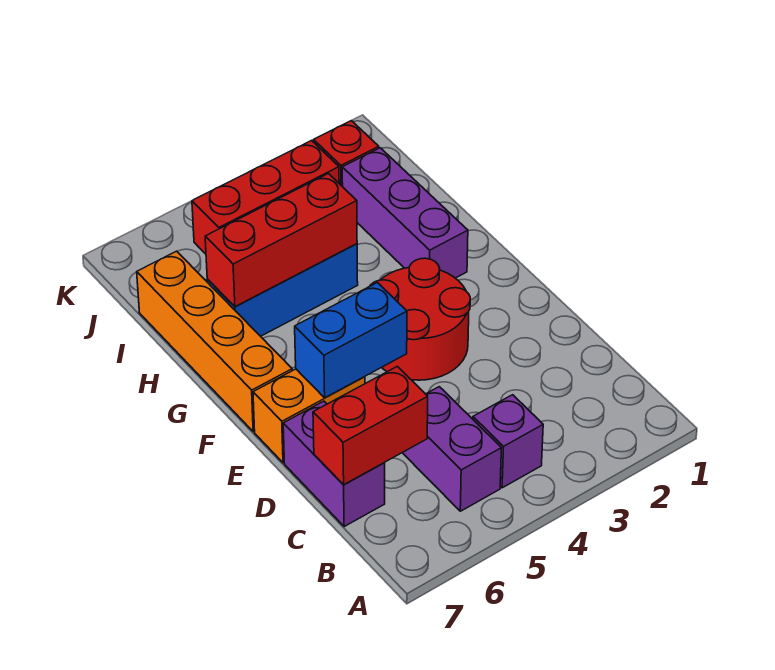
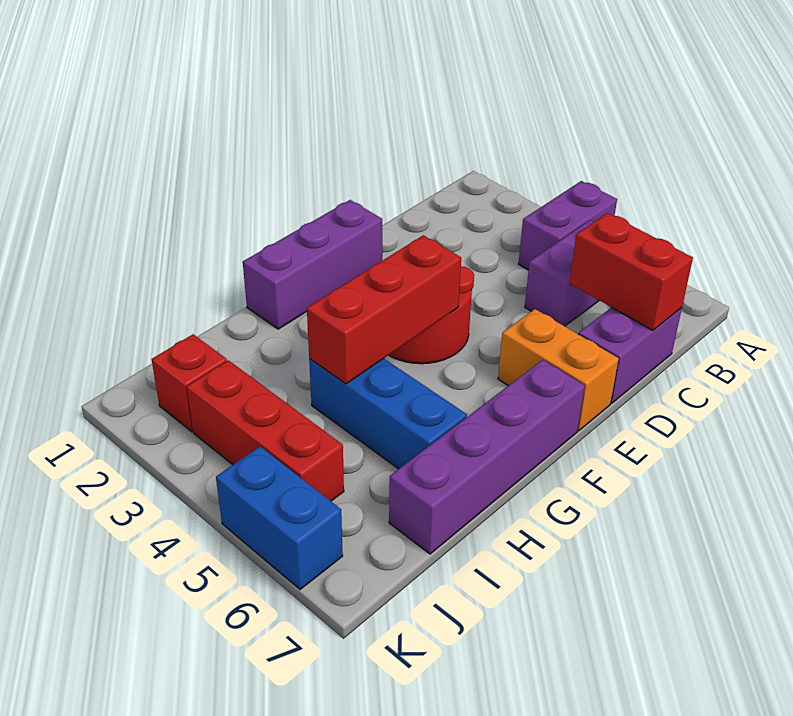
purple brick B4 level 1 -> purple brick A4:B4 level 1
blue brick E5:E6 level 2 -> blue brick K5:K6 level 1
orange brick F7:I7 level 1 -> purple brick F7:I7 level 1
purple brick G2:I2 level 1 -> purple brick E1:G1 level 1
red brick H4:H6 level 2 -> red brick F4:H4 level 2

